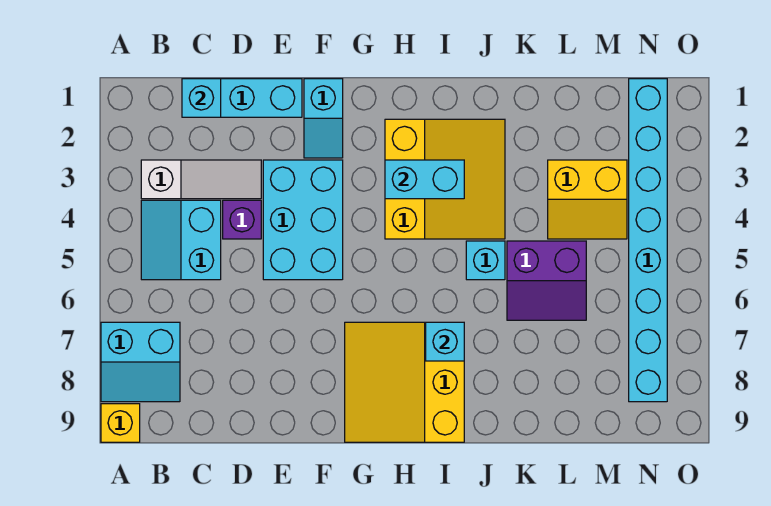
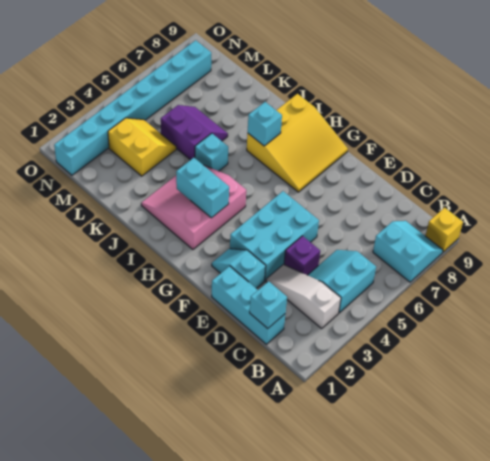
cyan slope B4:C5 level 1 top C -> cyan slope B4:C5 level 1 top B
cyan slope F1:F2 level 1 top 1 -> cyan slope E2:F2 level 1 top E
yellow slope H2:J4 level 1 top H -> pink slope H2:J4 level 1 top H

